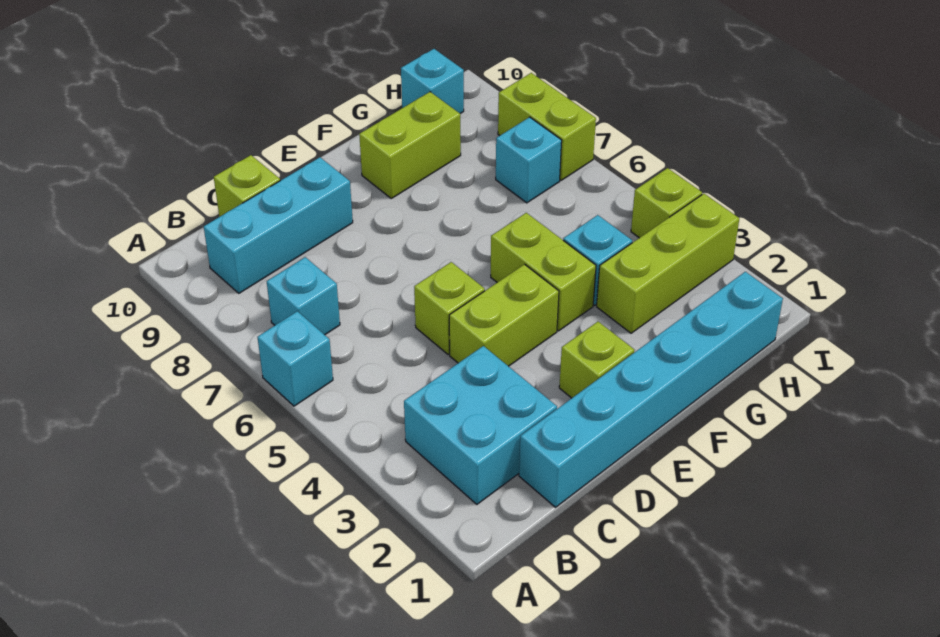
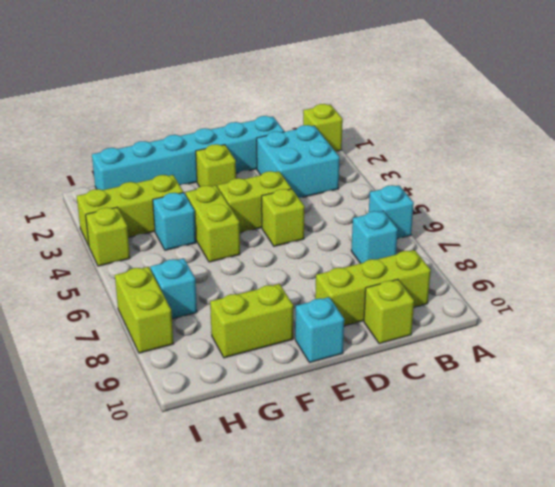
none -> lime brick A1 level 1
cyan brick B9:D9 level 1 -> lime brick B9:D9 level 1
cyan brick H10 level 1 -> cyan brick E10 level 1

